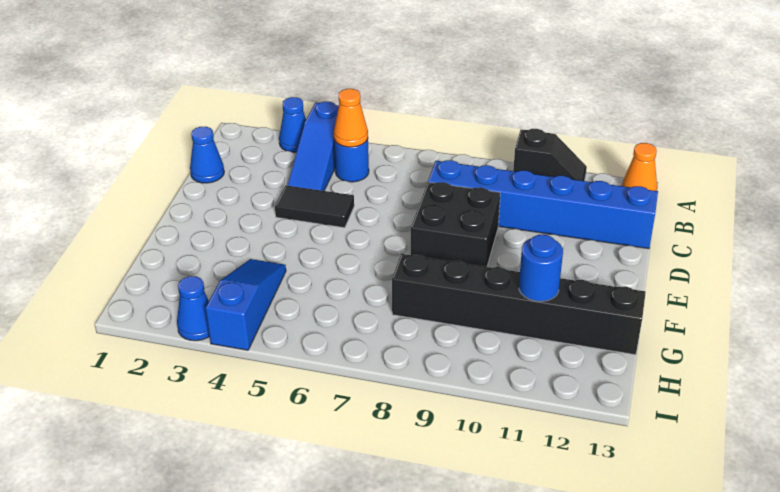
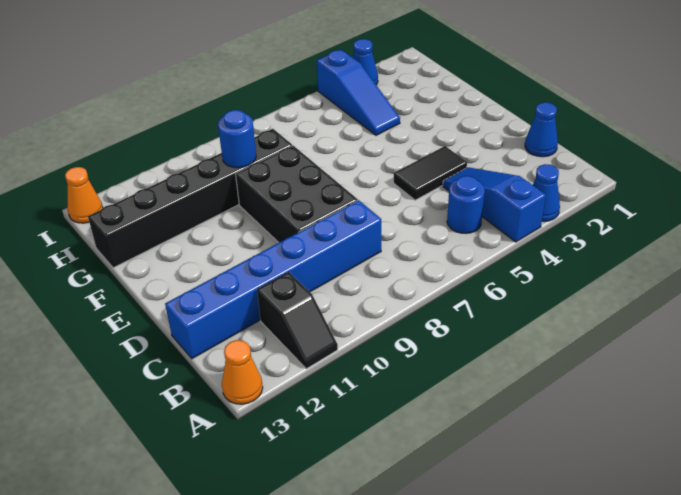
black slope A10:A11 level 1 top 10 -> black slope A11:B11 level 1 top B
orange cone B5 level 2 -> orange cone I13 level 1
black brick D8:E9 level 1 -> black brick D8:F9 level 1
blue round brick G11 level 2 -> blue round brick G9 level 2

